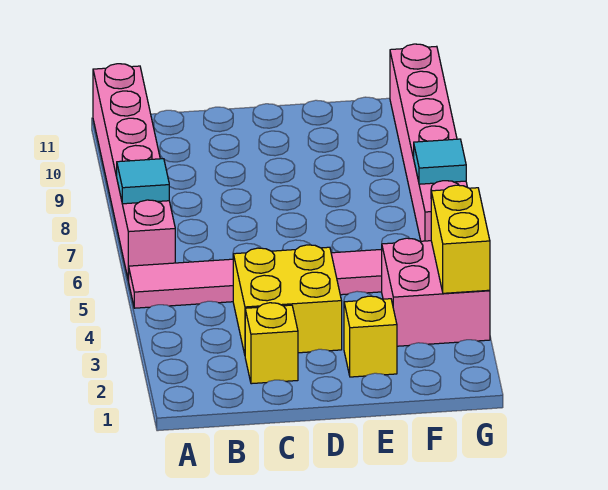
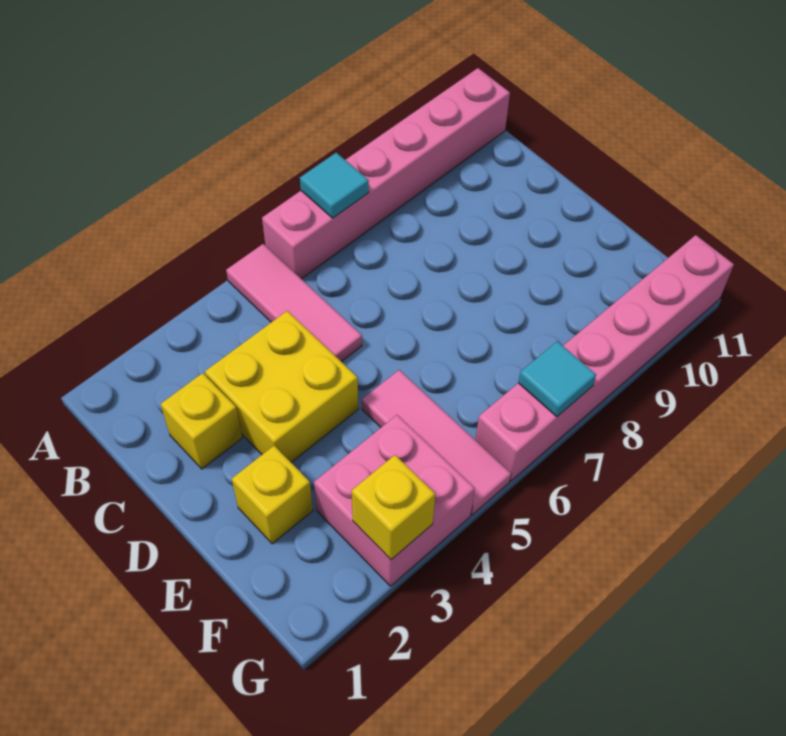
yellow brick G3:G4 level 2 -> yellow brick G3 level 2

